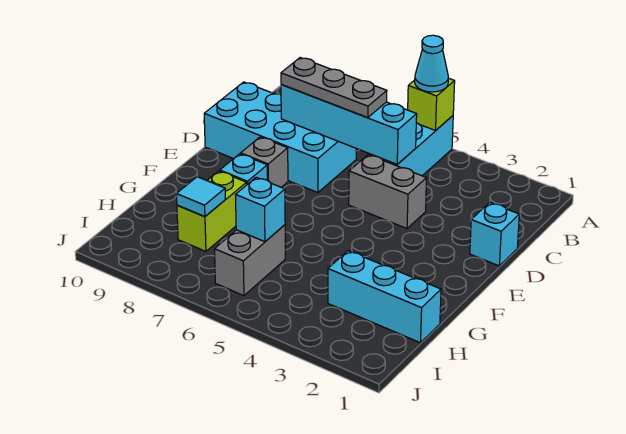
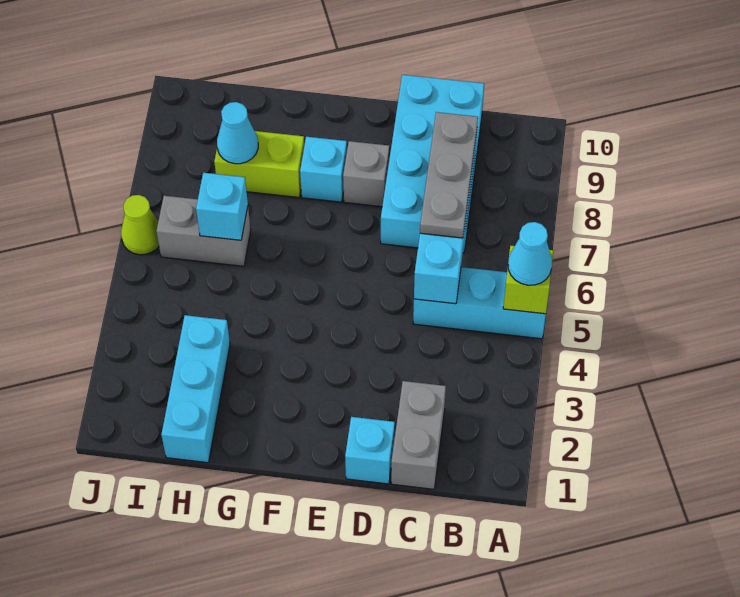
grey brick D4:D5 level 1 -> grey brick C1:C2 level 1
cyan tile H8 level 2 -> cyan cone H8 level 2
none -> lime cone J6 level 1

